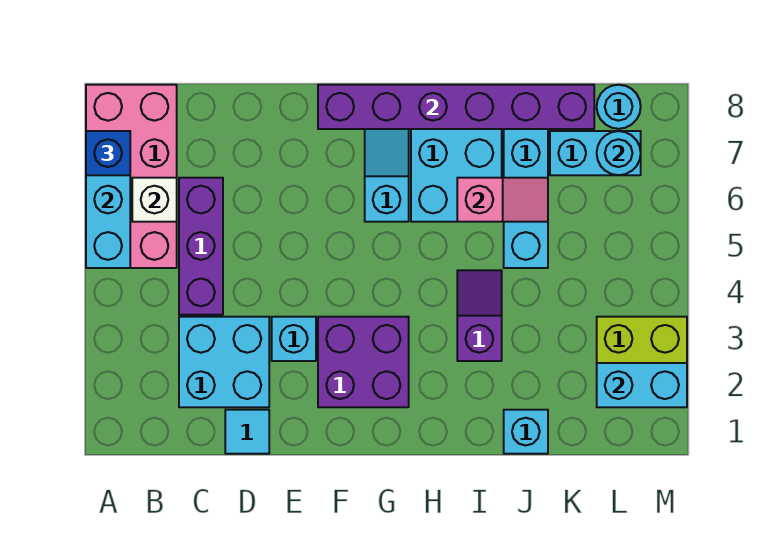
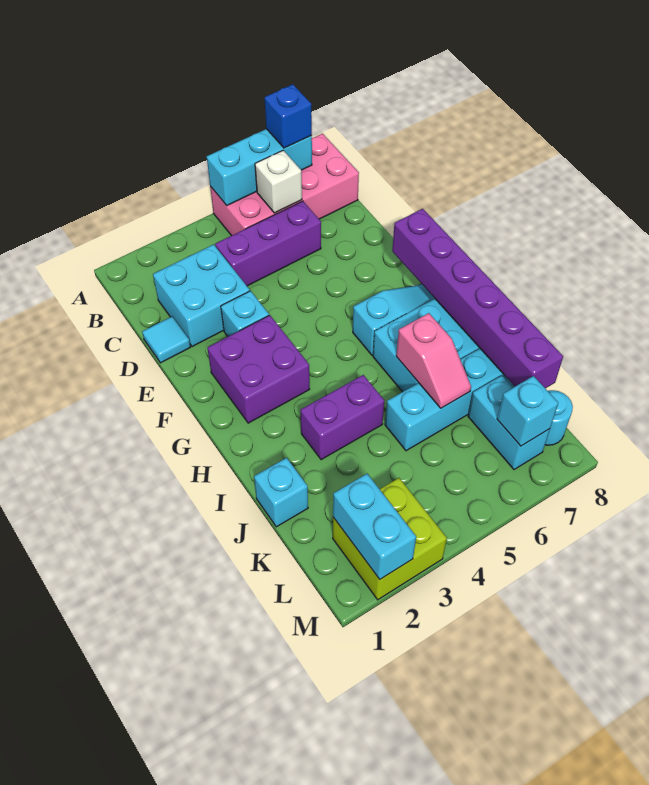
purple slope I3:I4 level 1 top 3 -> purple brick I3:I4 level 1
cyan round brick L7 level 2 -> cyan brick L7 level 2

